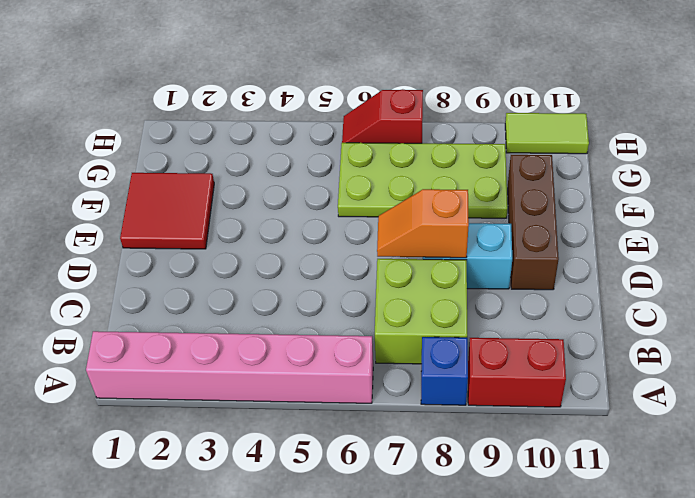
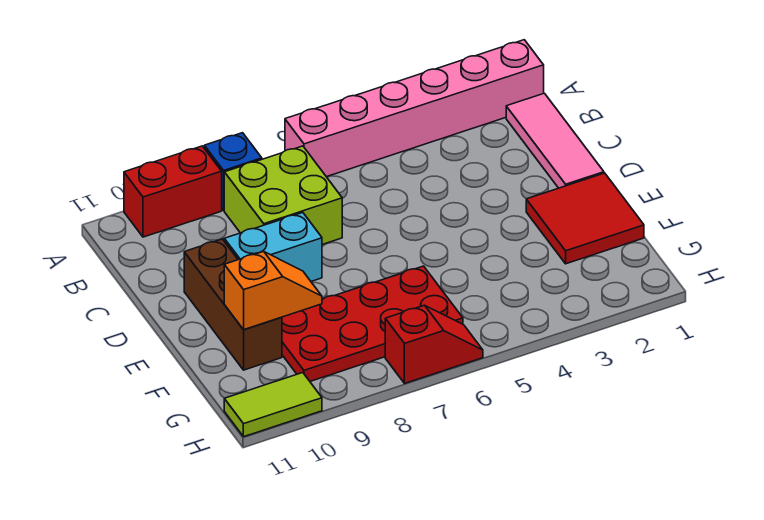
none -> pink tile B1:D1 level 1
orange slope D7:D8 level 2 top 8 -> orange slope F9:F10 level 2 top 10
lime plate F6:G9 level 1 -> red plate F6:G9 level 1

